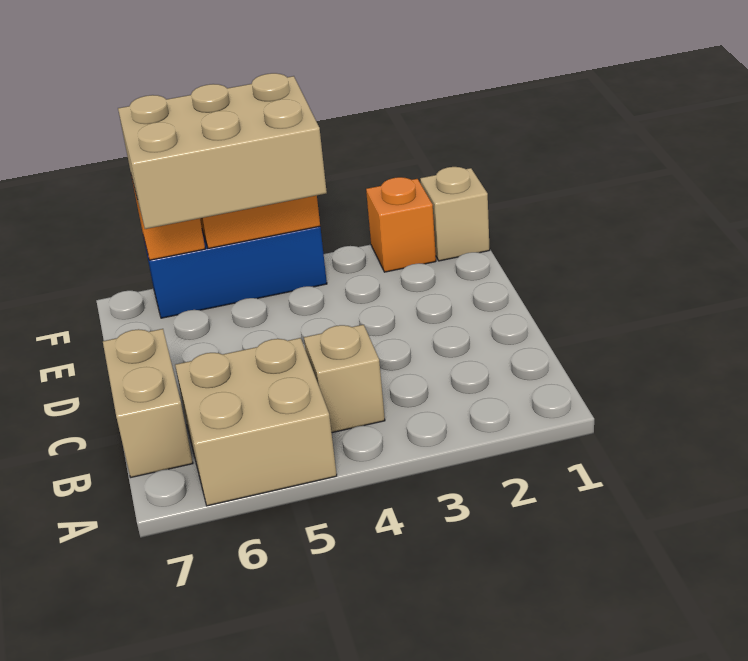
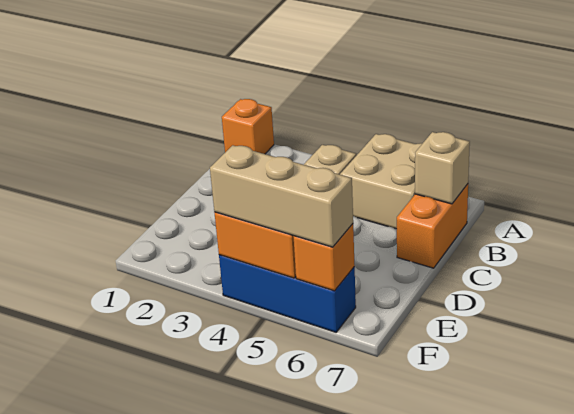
tan brick B7:C7 level 1 -> orange brick B7:C7 level 1
tan brick E4:F6 level 3 -> tan brick F4:F6 level 3
tan brick F1 level 1 -> tan brick B7 level 2
orange brick F2 level 1 -> orange brick A1 level 1

